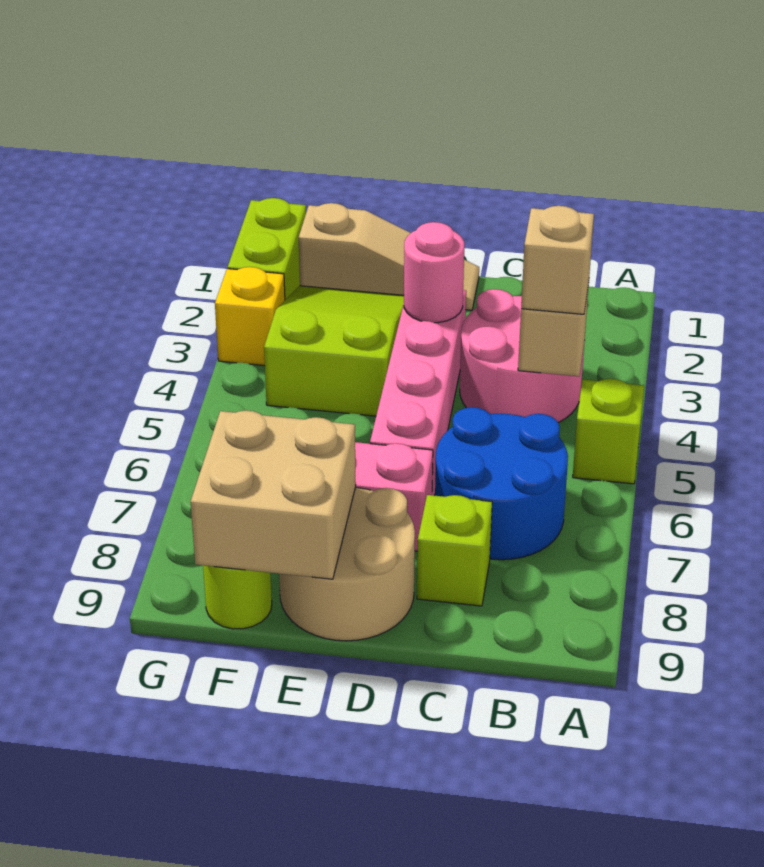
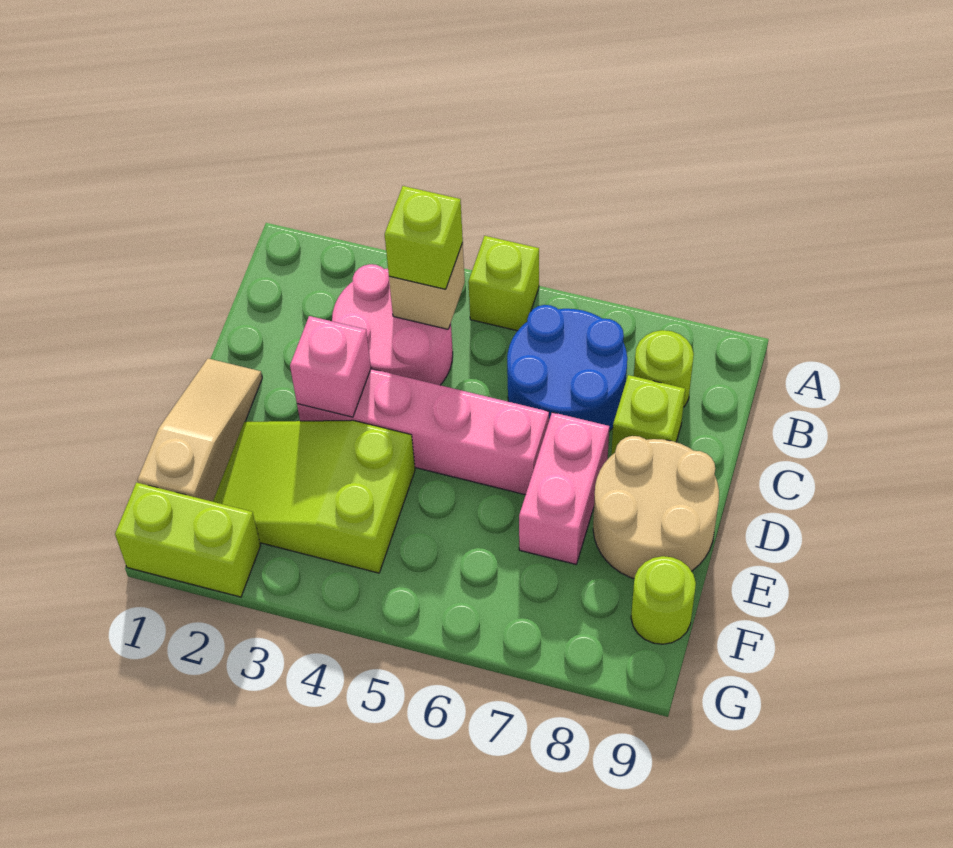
tan brick B4 level 3 -> lime brick B4 level 3
none -> lime round brick B8 level 1
pink round brick D3 level 2 -> pink brick D3 level 2
tan brick E8:F9 level 2 -> none
yellow brick G3 level 1 -> none

